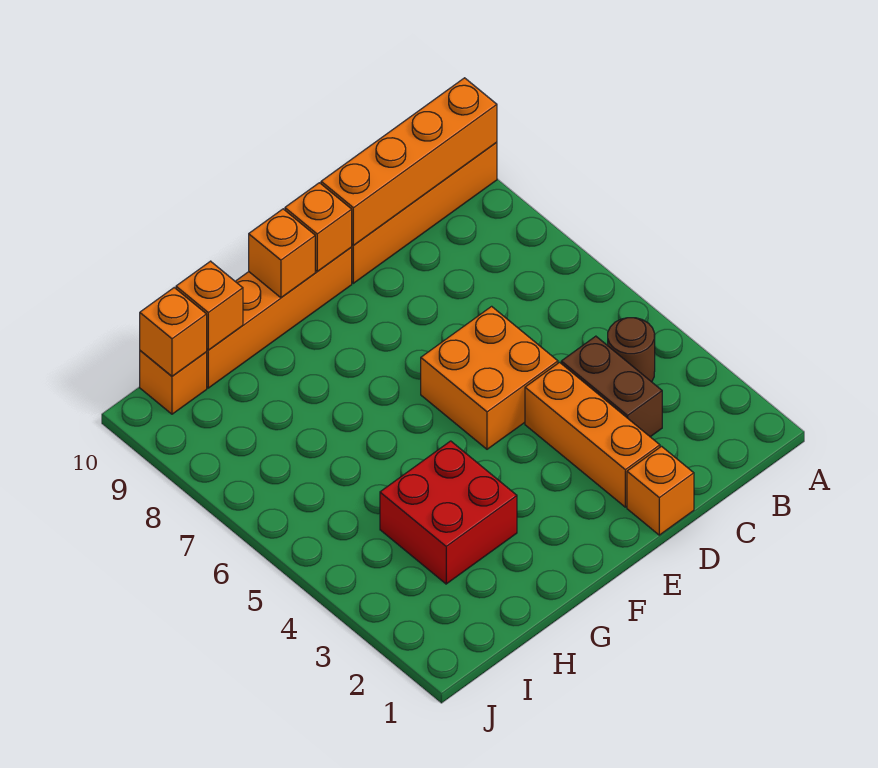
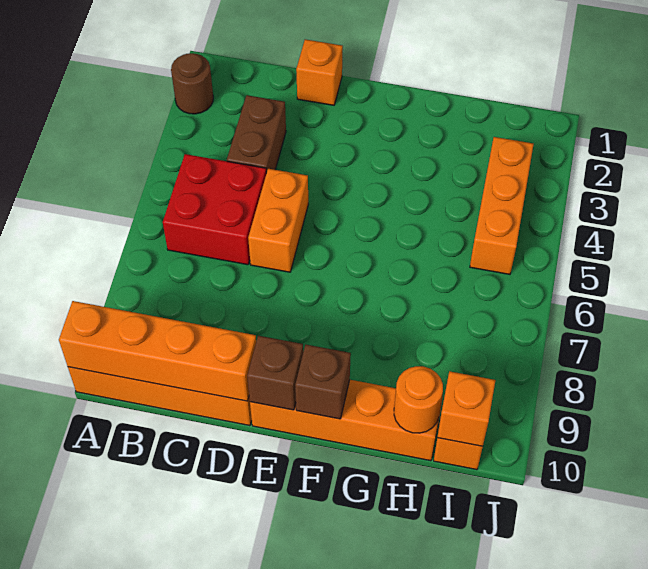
brown round brick B4 level 1 -> brown round brick A2 level 1
orange brick D2:D4 level 1 -> orange brick I3:I5 level 1
orange brick D5:E6 level 1 -> orange brick D5:D6 level 1
orange brick E10 level 2 -> brown brick E10 level 2
orange brick F10 level 2 -> brown brick F10 level 2
red brick G3:H4 level 1 -> red brick B5:C6 level 1
orange brick H10 level 2 -> orange round brick H10 level 2

